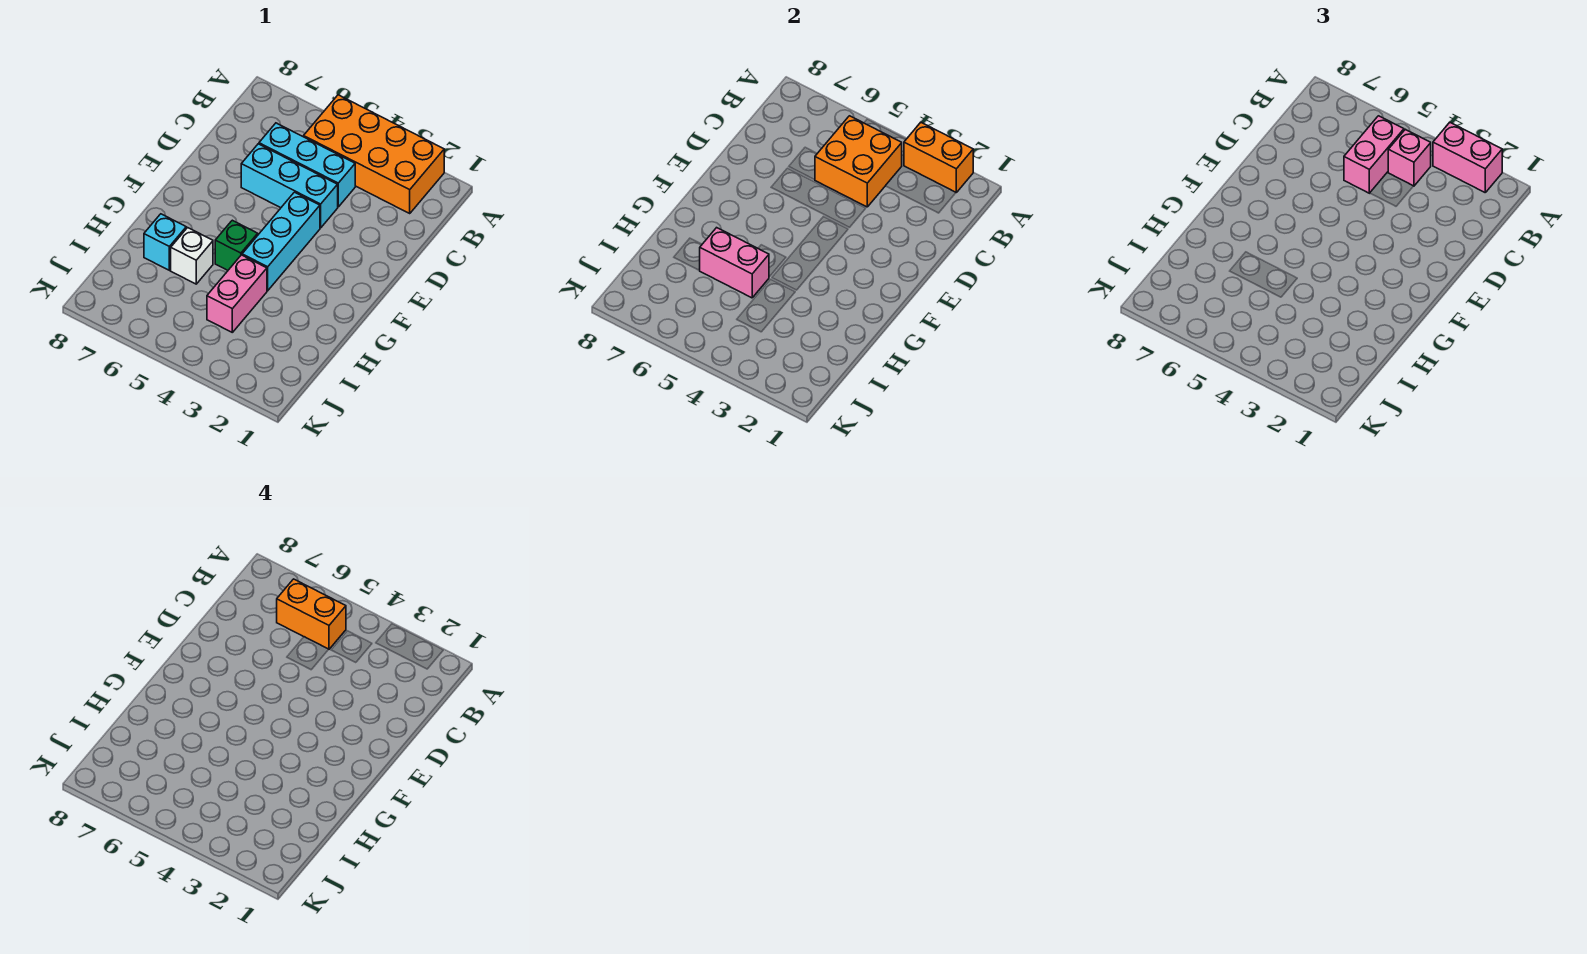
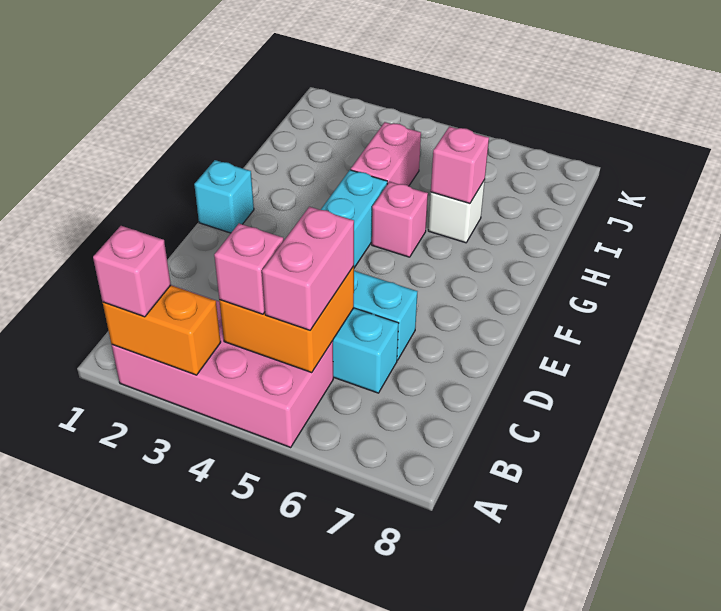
orange brick A2:B5 level 1 -> pink brick A2:B5 level 1
pink brick A2:A3 level 3 -> pink brick A2 level 3
orange brick B5:B6 level 4 -> none
green brick G5 level 1 -> pink brick G5 level 1
pink brick H5:H6 level 2 -> pink brick H6 level 2
cyan brick H7 level 1 -> cyan brick F1 level 1

